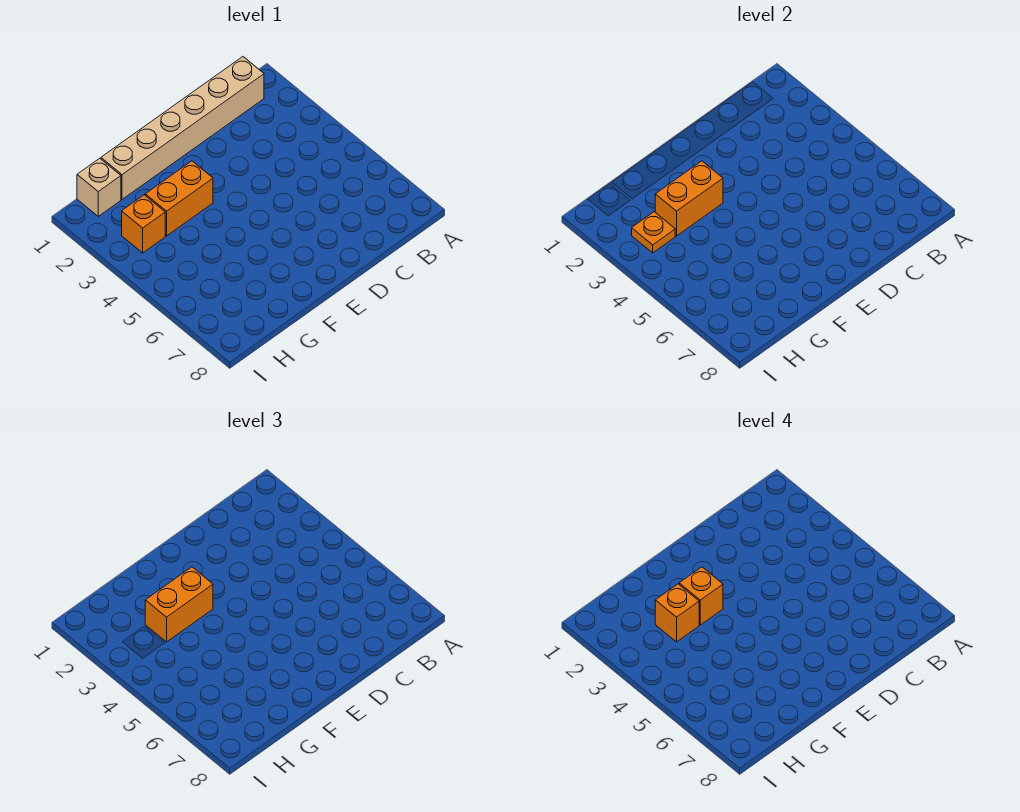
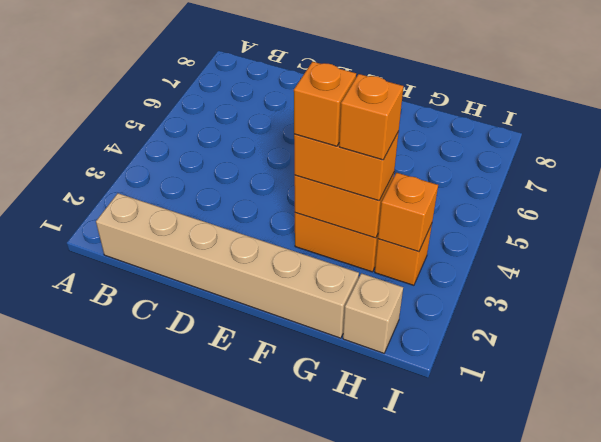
orange plate H3 level 2 -> orange brick H3 level 2

